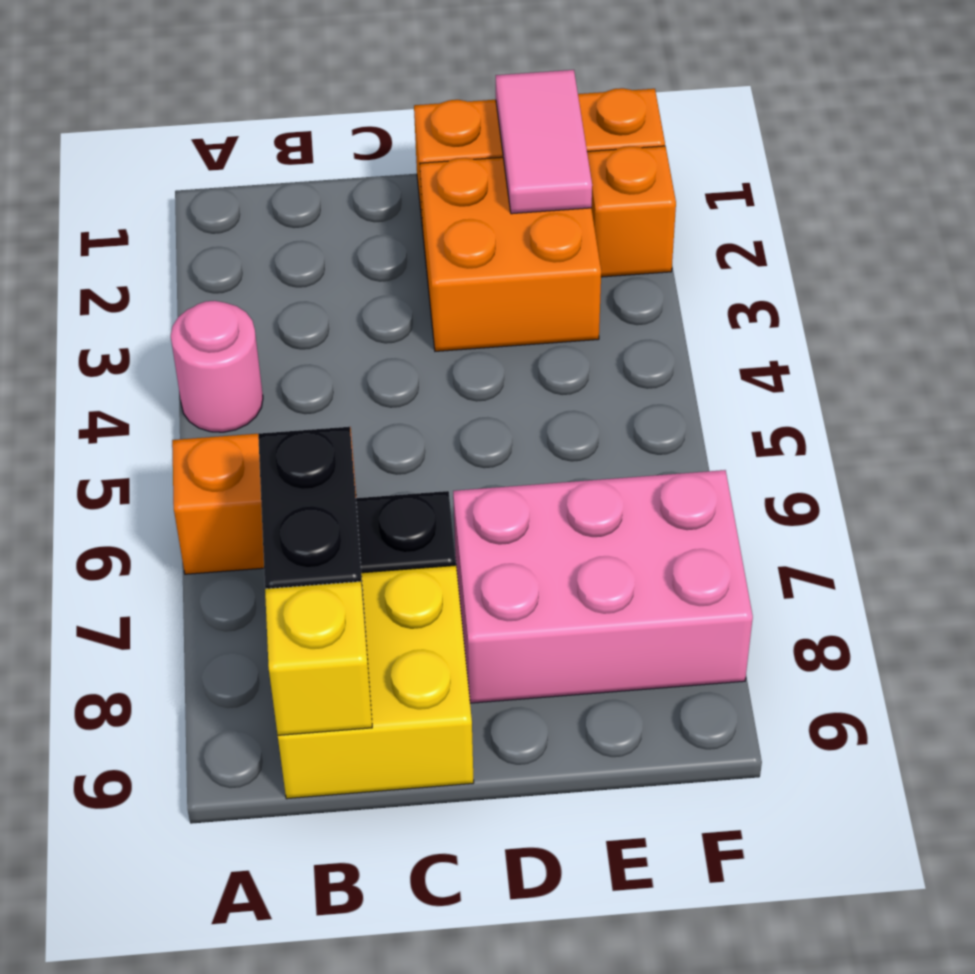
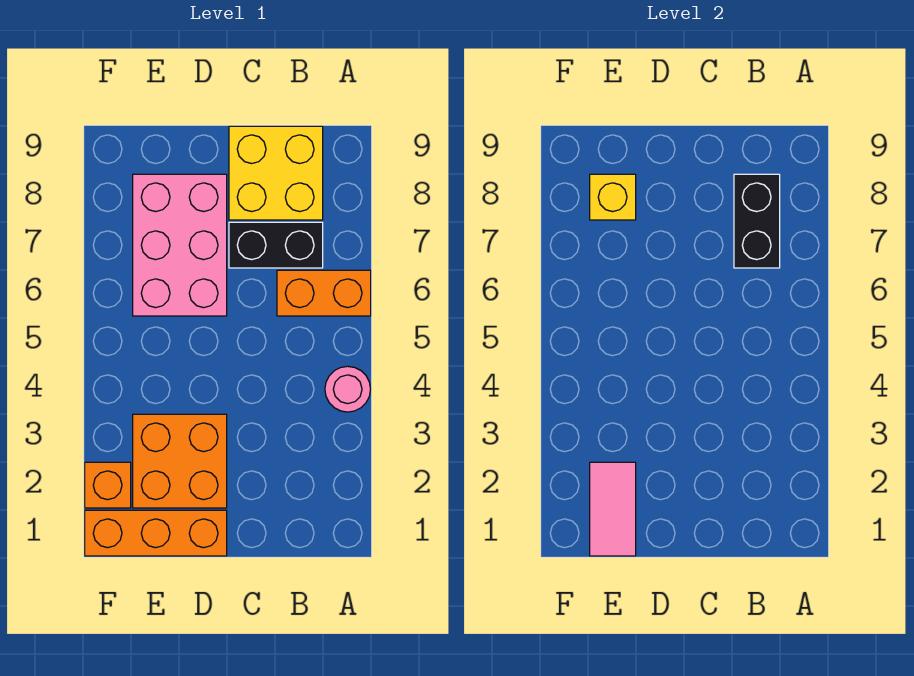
yellow brick B9 level 2 -> yellow brick E8 level 2
pink brick D7:F8 level 1 -> pink brick D6:E8 level 1

